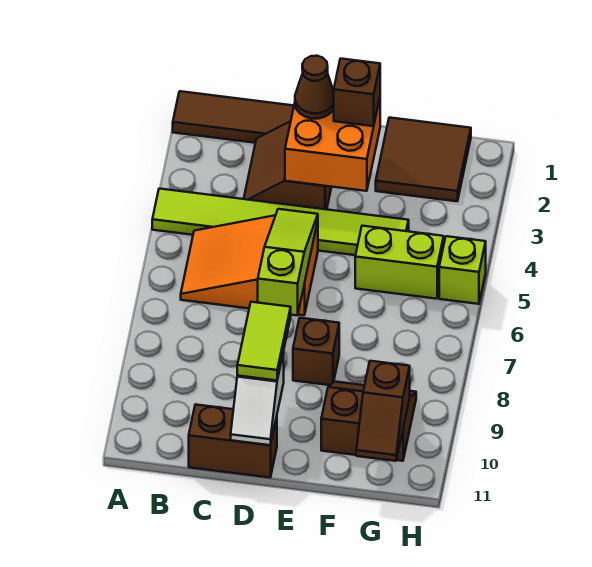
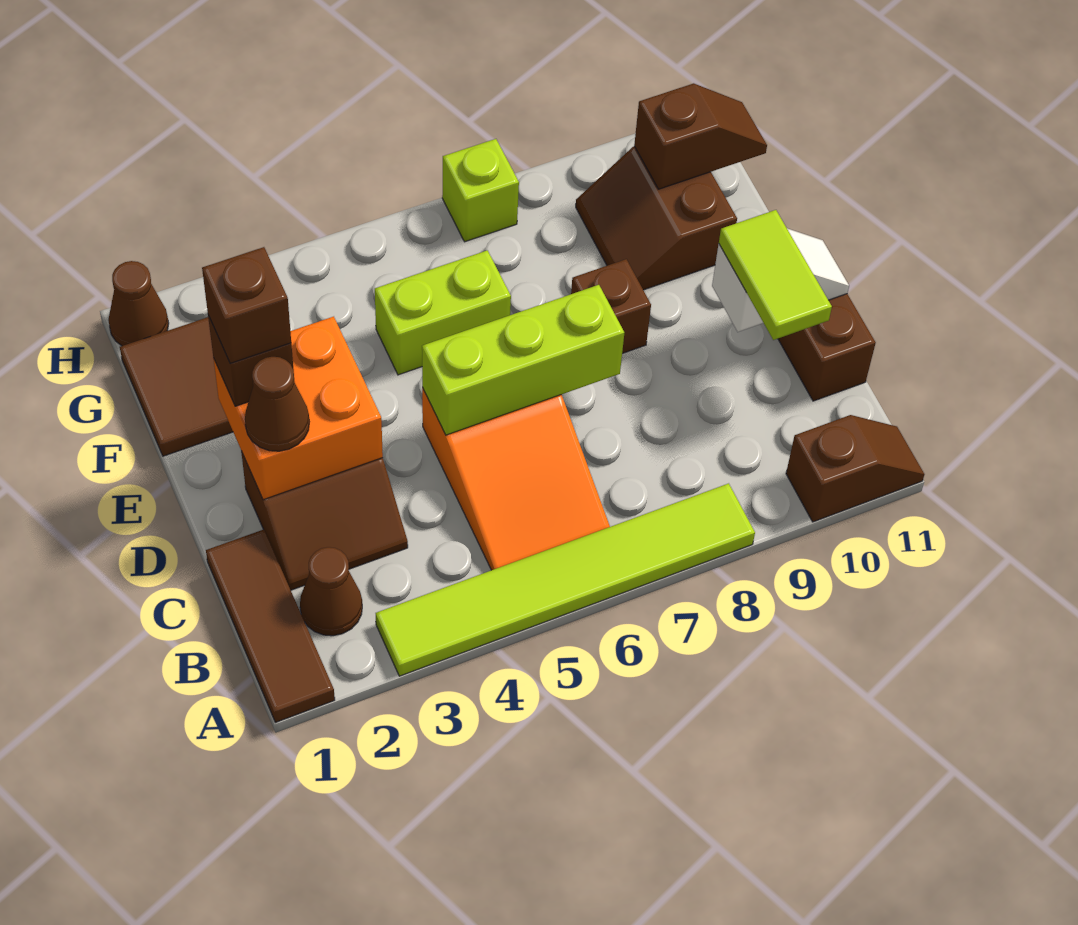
lime tile A4:F4 level 1 -> lime tile A3:A8 level 1
none -> brown slope A10:A11 level 1 top 10
none -> brown cone B2 level 1
lime slope D5:D7 level 2 top 7 -> lime brick D5:D7 level 2
lime tile D9:D10 level 3 -> lime tile C10:D10 level 3
none -> brown brick E2 level 4
lime brick F5:G5 level 1 -> lime brick F5:F6 level 1
none -> brown cone H1 level 1
lime brick H5 level 1 -> lime brick H7 level 1

